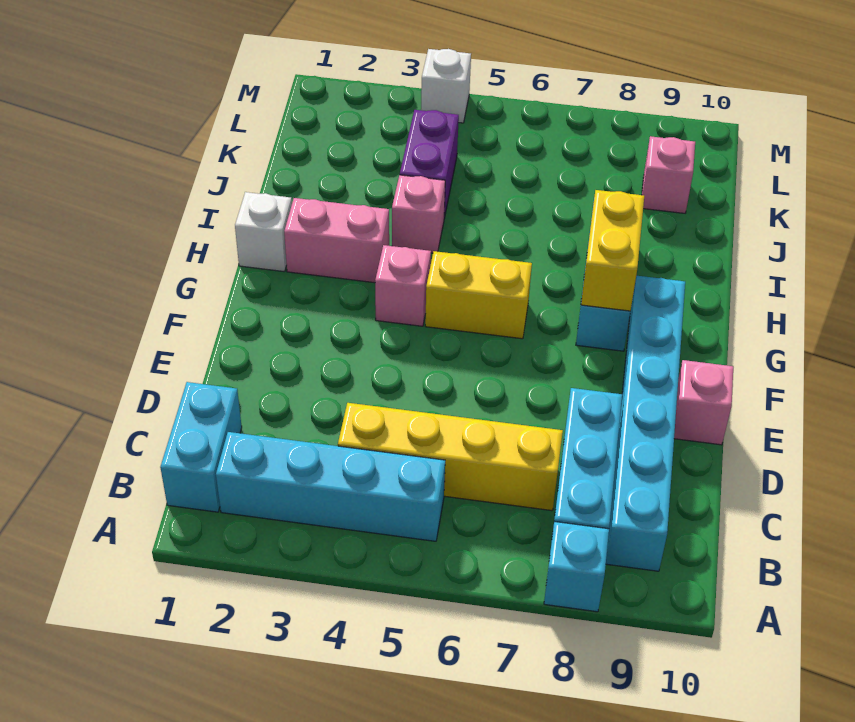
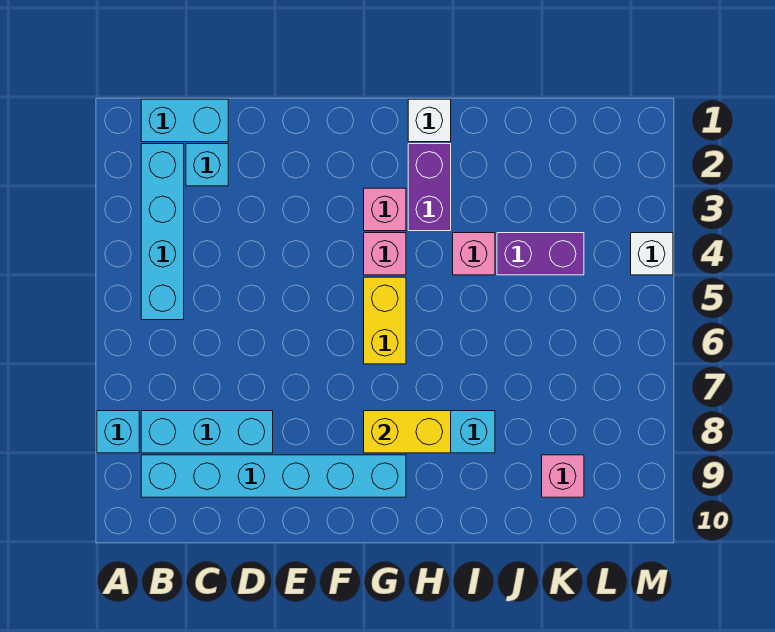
none -> cyan brick C2 level 1
yellow brick C4:C7 level 1 -> none
pink brick E10 level 1 -> pink brick G3 level 1
pink brick H2:H3 level 1 -> purple brick H2:H3 level 1

